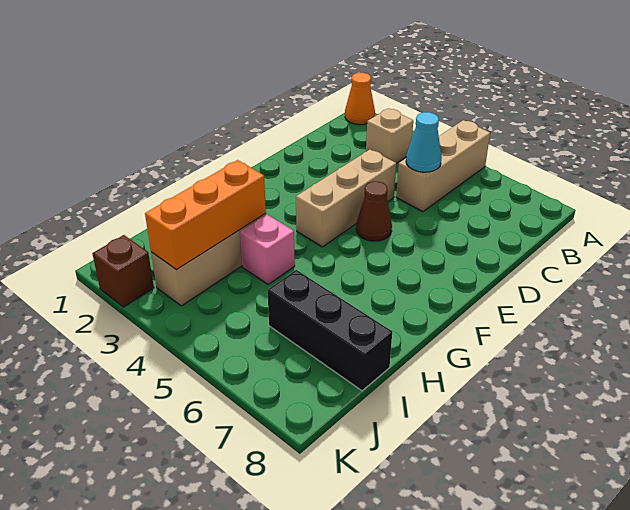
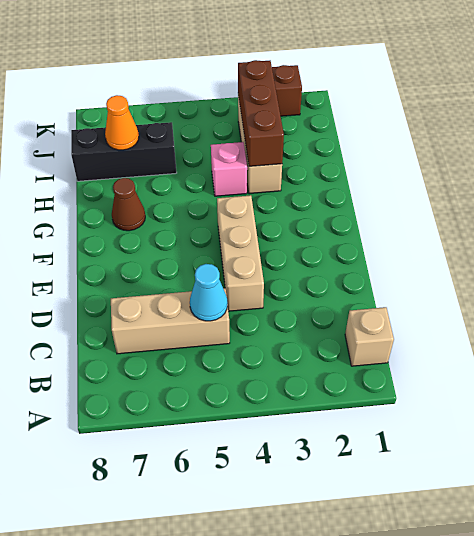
orange cone A1 level 1 -> orange cone I7 level 2
tan brick A5:C5 level 1 -> tan brick C5:C7 level 1
tan brick B3 level 1 -> tan brick B1 level 1
brown cone E5 level 1 -> brown cone G7 level 1
orange brick H3:J3 level 2 -> brown brick H3:J3 level 2

